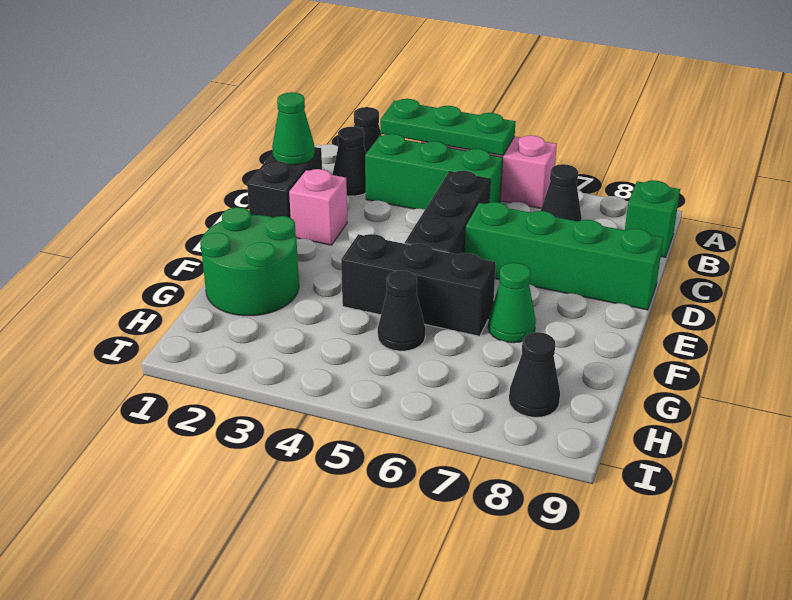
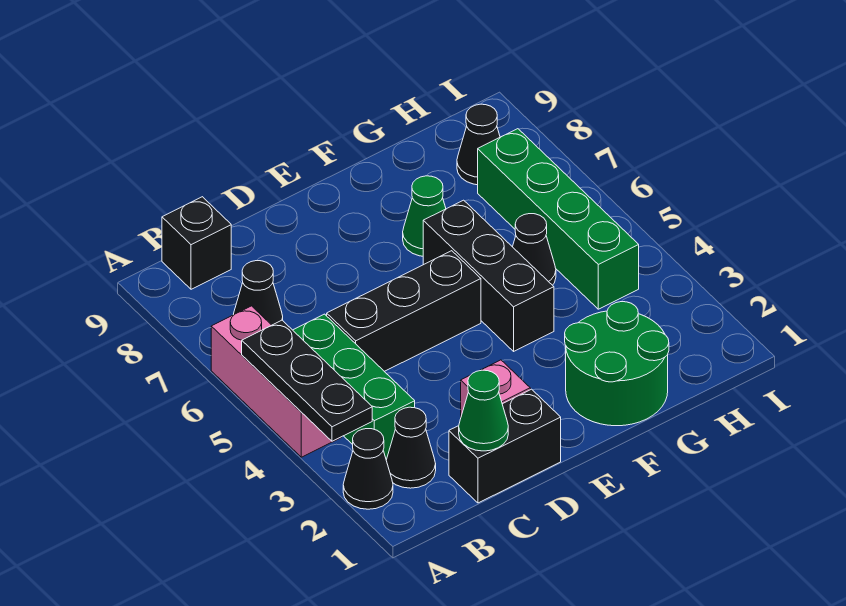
green plate A3:A5 level 2 -> black plate A3:A5 level 2
green brick B9 level 1 -> black brick B9 level 1
green brick D6:D9 level 1 -> green brick H4:H7 level 1

